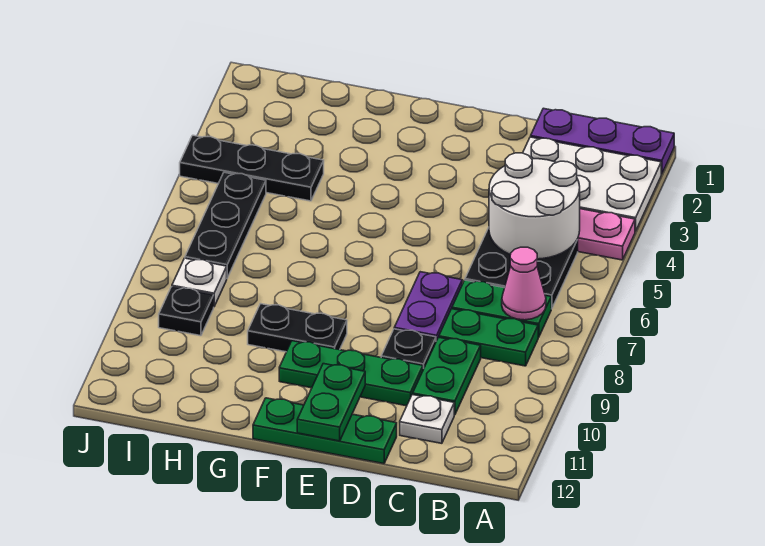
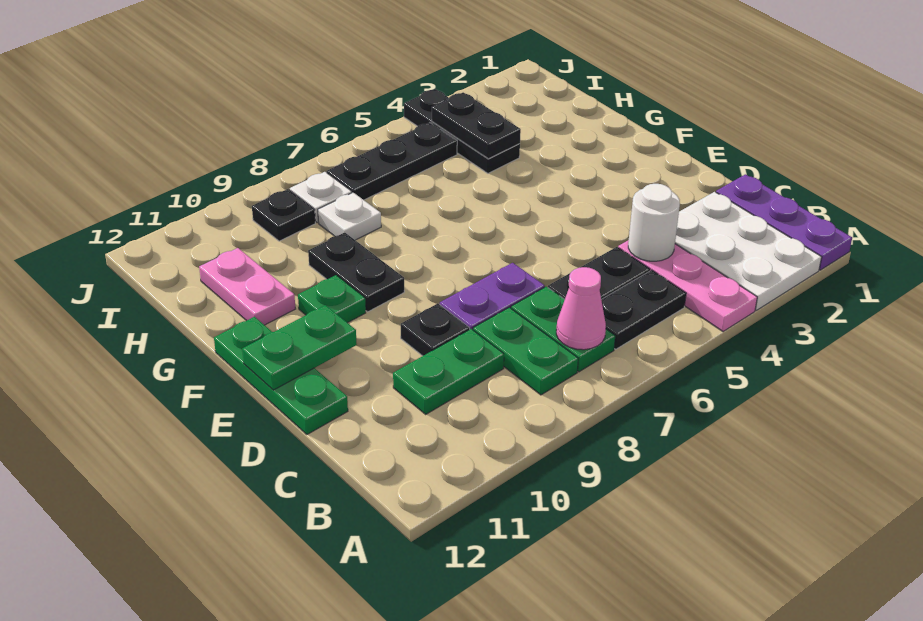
white round brick B4:C5 level 2 -> white round brick C4 level 2
white plate C11 level 1 -> white plate H8 level 1
green plate D10:F10 level 1 -> green plate F10 level 1
none -> pink plate G11:H11 level 1
none -> black plate H4:I4 level 2

